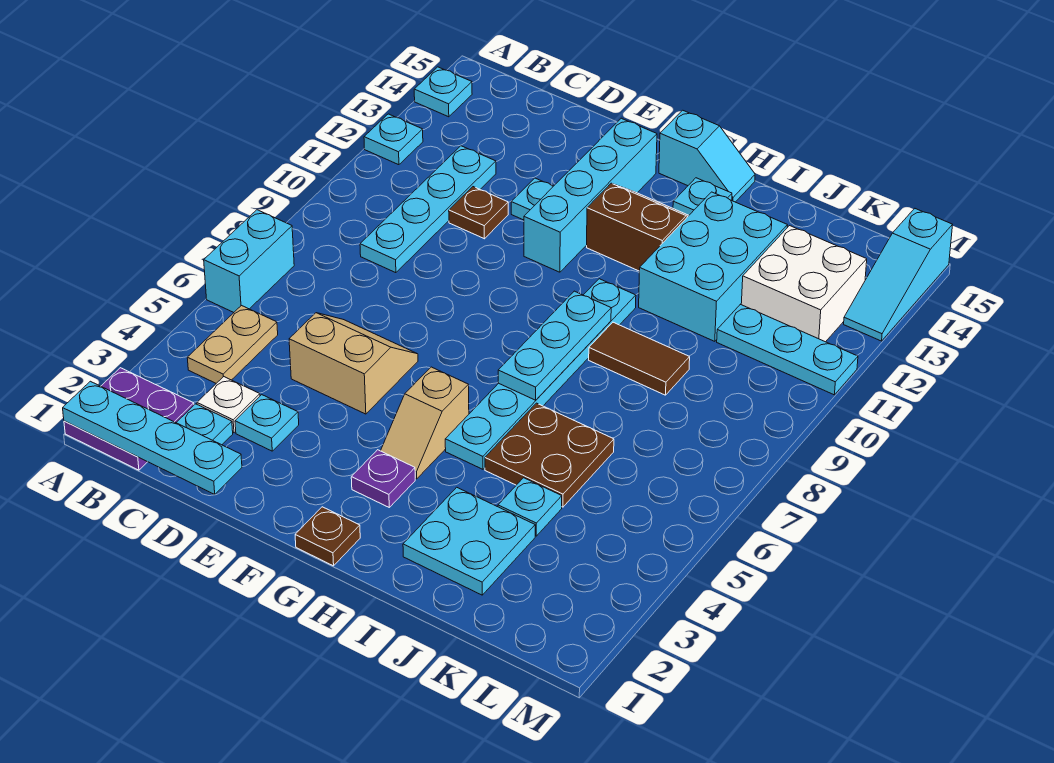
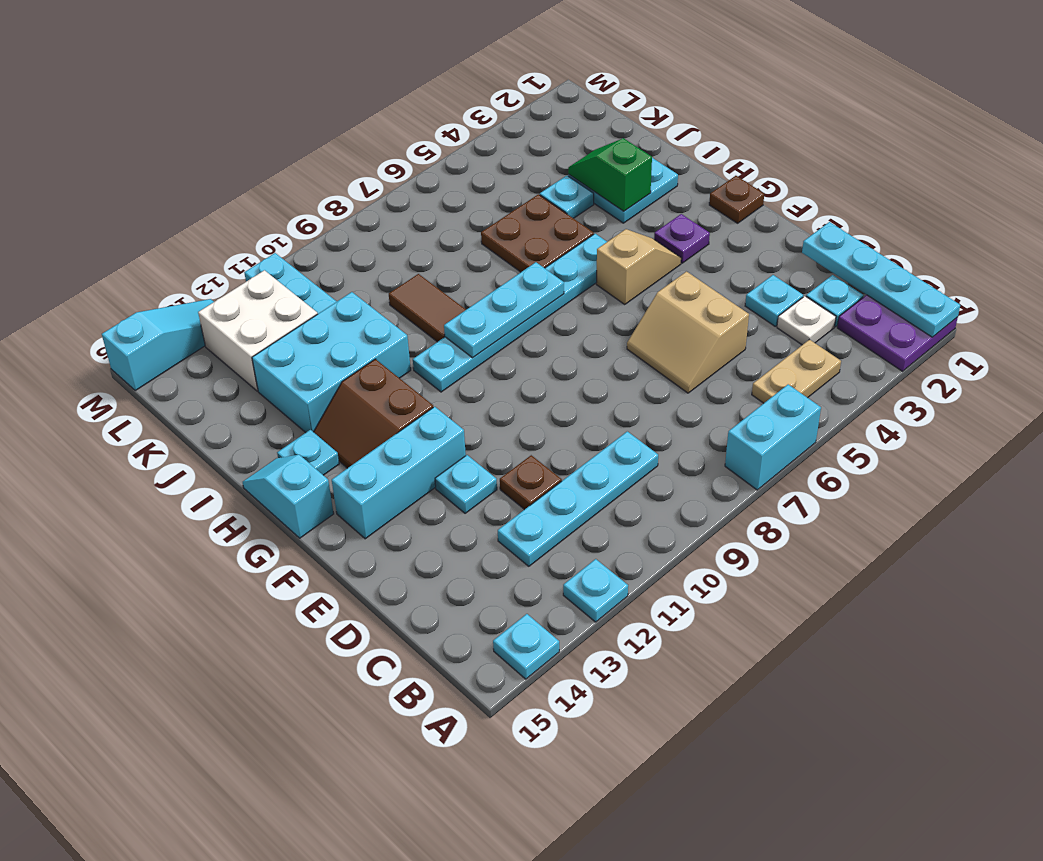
cyan brick F11:F14 level 1 -> cyan brick F12:F14 level 1
none -> green slope I3:J3 level 2 top I

